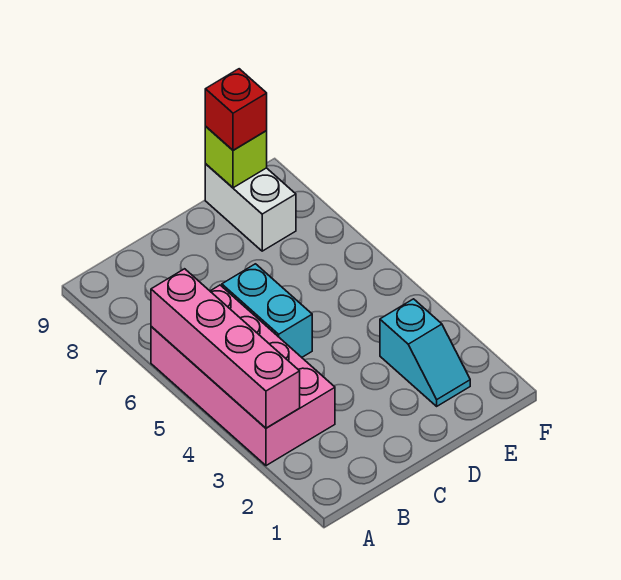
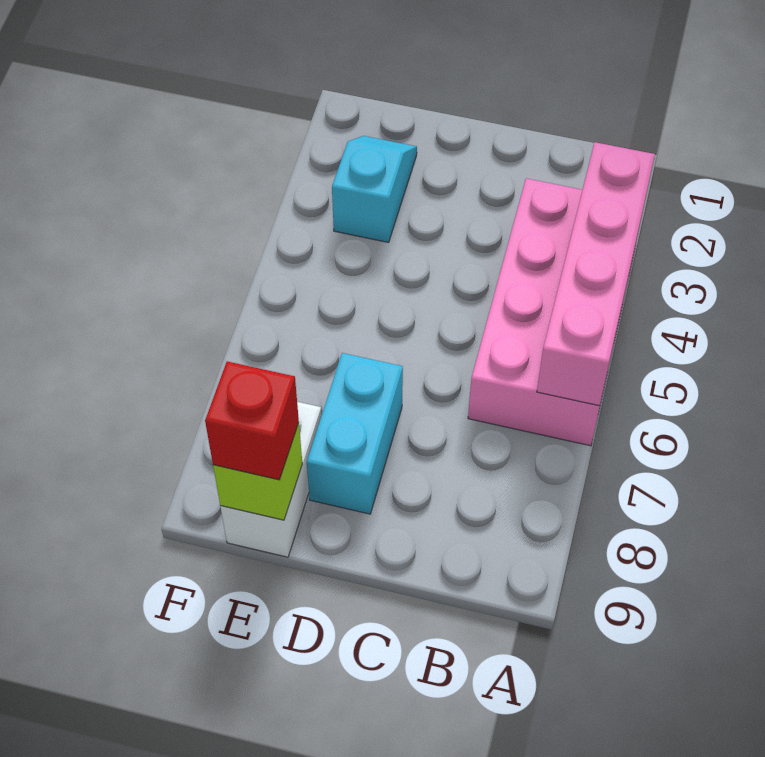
cyan brick C5:C6 level 1 -> cyan brick D7:D8 level 1

